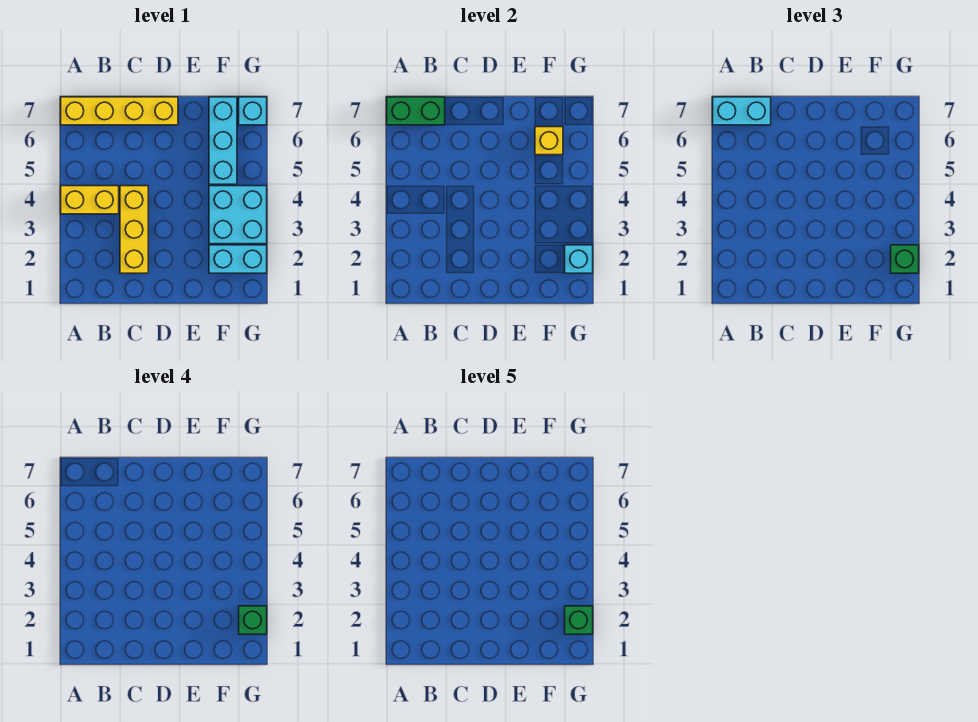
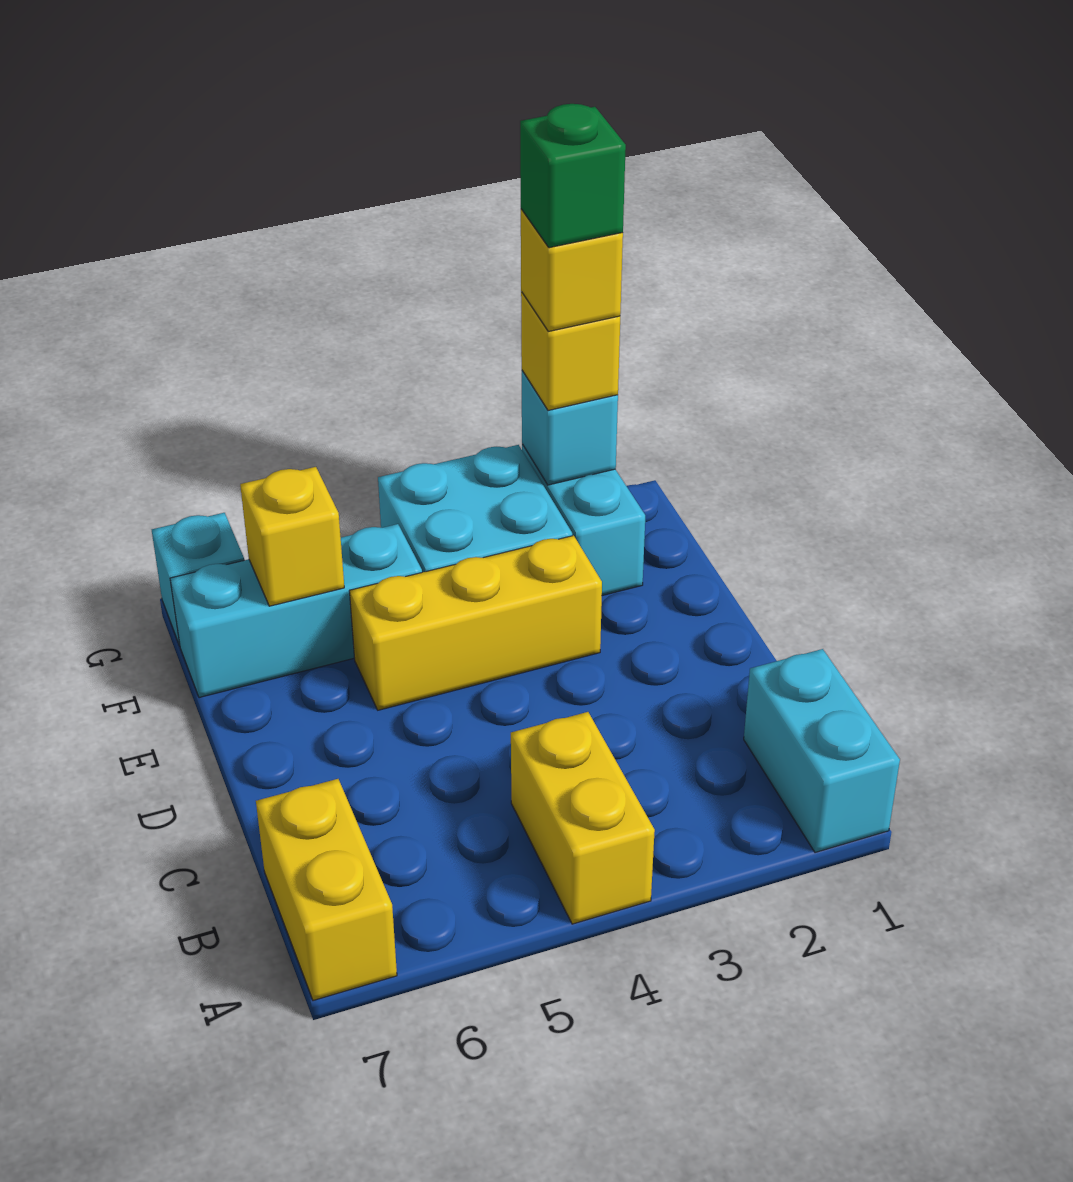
yellow brick A7:D7 level 1 -> yellow brick A7:B7 level 1
green brick A7:B7 level 2 -> none
cyan brick A7:B7 level 3 -> cyan brick A1:B1 level 1
yellow brick C2:C4 level 1 -> yellow brick E3:E5 level 1
green brick G2 level 3 -> yellow brick G2 level 3
green brick G2 level 4 -> yellow brick G2 level 4

